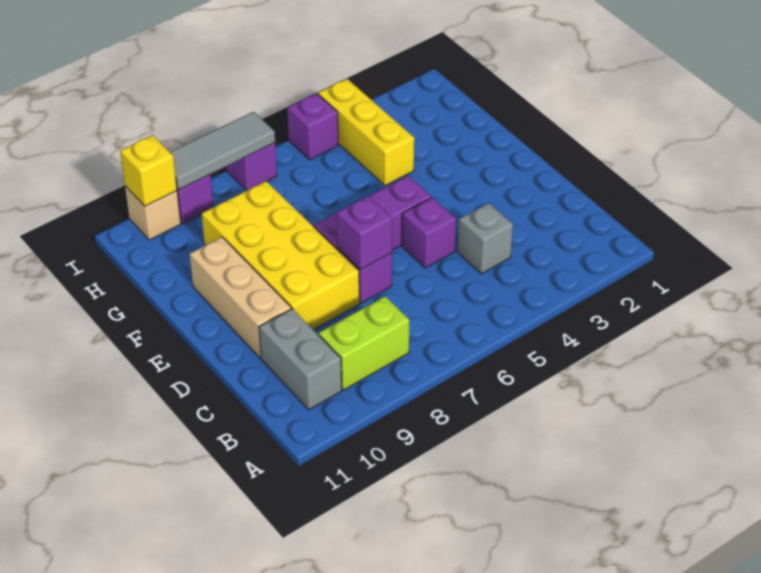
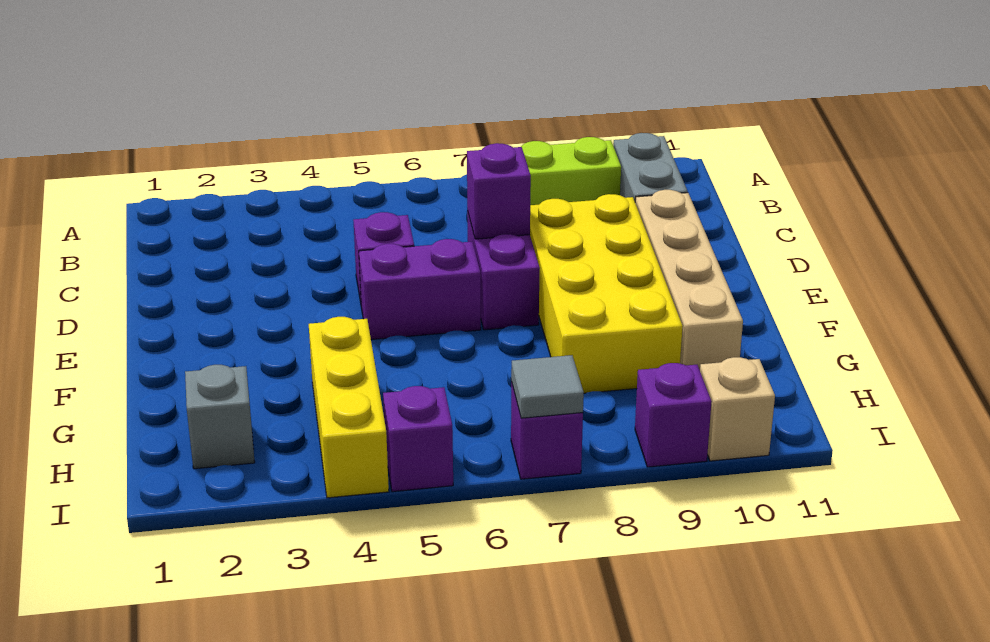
grey brick C4 level 1 -> grey brick H2 level 1
tan brick D10:F10 level 1 -> tan brick D10:G10 level 1
grey tile I7:I9 level 2 -> grey tile I7 level 2
yellow brick I10 level 2 -> none

